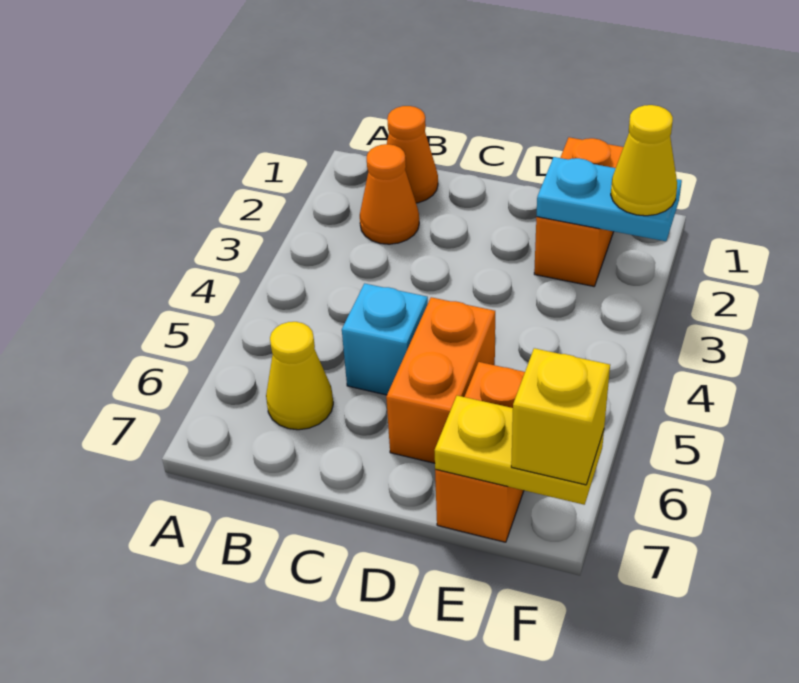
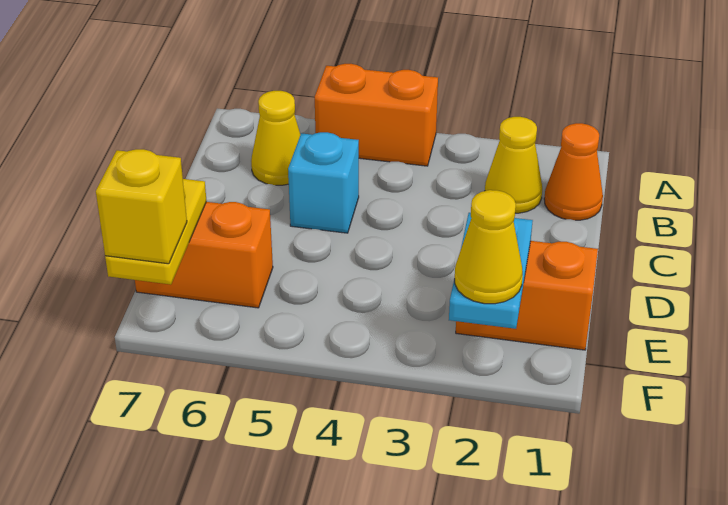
orange cone B2 level 1 -> yellow cone B2 level 1
orange brick D5:D6 level 1 -> orange brick A4:A5 level 1

